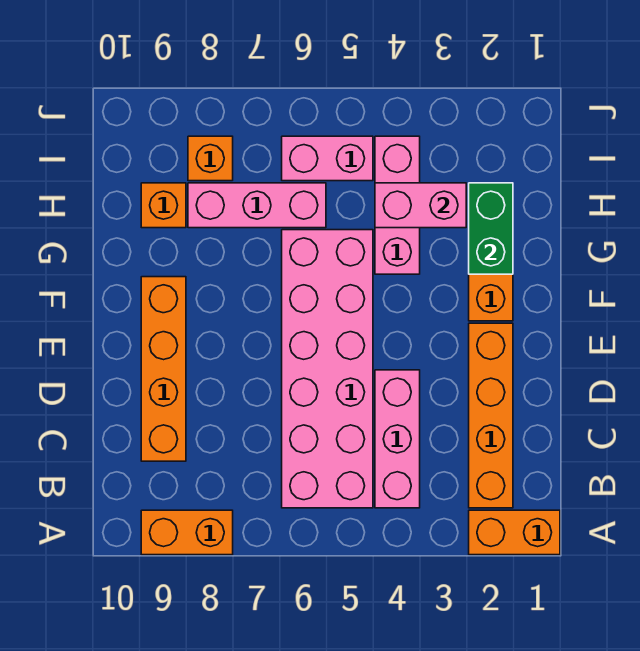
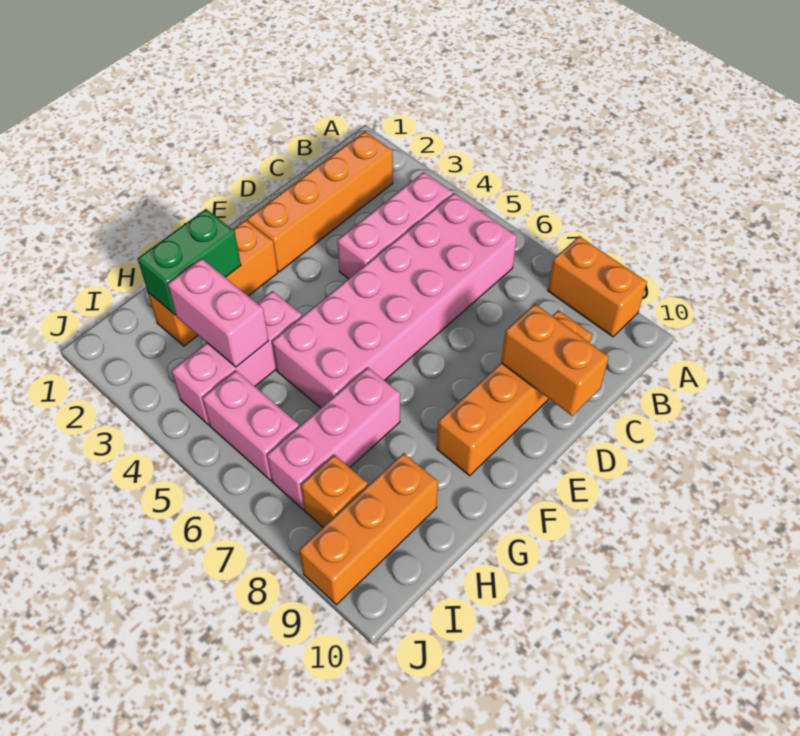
orange brick A1:A2 level 1 -> orange brick D9:D10 level 2
pink brick H6:H8 level 1 -> pink brick G7:I7 level 1
orange brick H9 level 1 -> orange brick H9:J9 level 1

